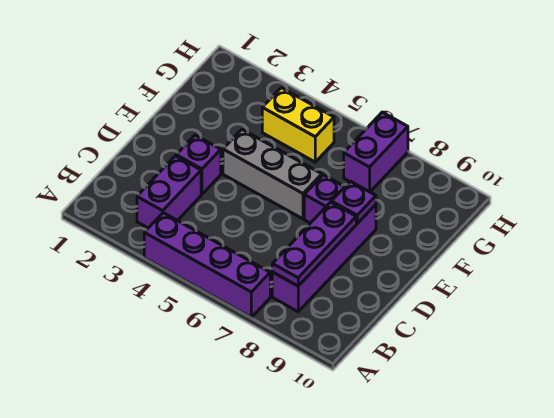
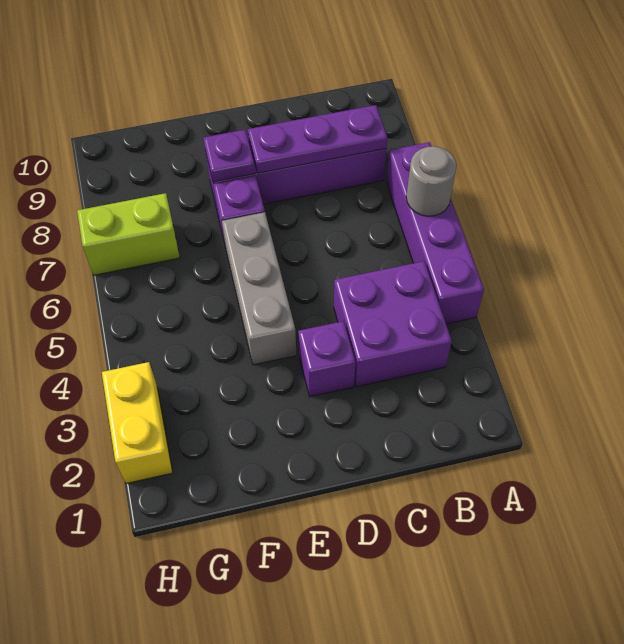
none -> grey round brick A6 level 2
purple brick B3:C3 level 1 -> purple brick B3:C4 level 1
yellow brick G4:G5 level 1 -> yellow brick H2:H3 level 1
purple brick G7:H7 level 1 -> lime brick G7:H7 level 1

